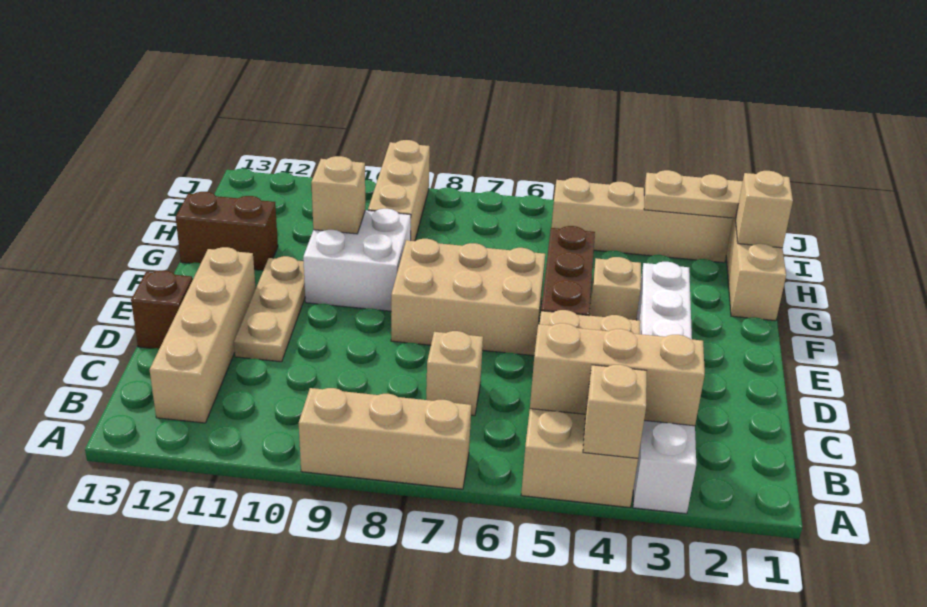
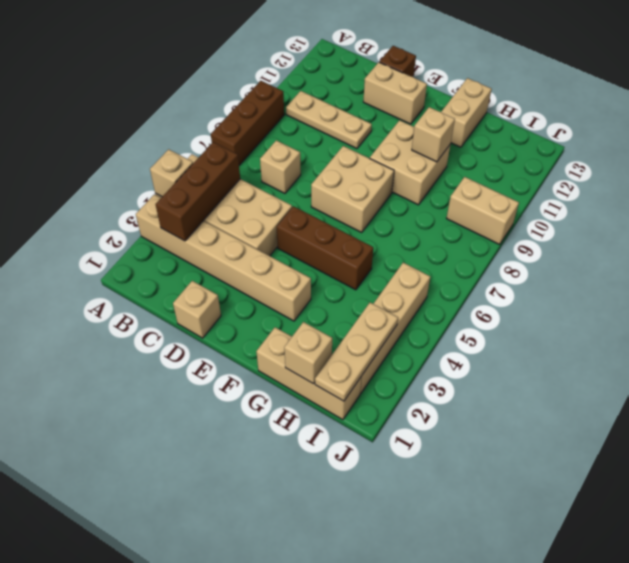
white brick A3:F3 level 1 -> tan brick A3:F3 level 1
tan brick A7:A9 level 1 -> brown brick A7:A9 level 1
tan brick B3:B5 level 2 -> brown brick B3:B5 level 2
tan brick B12:E12 level 1 -> tan brick D12:E12 level 1
tan plate D11:F11 level 1 -> tan plate B10:D10 level 1
tan brick E6:F8 level 1 -> tan brick E7:F8 level 1
tan brick F4 level 1 -> tan brick D1 level 1
white brick F9:G10 level 1 -> tan brick F9:G10 level 1
brown brick G12:G13 level 1 -> tan brick G12:G13 level 1
tan brick H9:J9 level 1 -> tan brick I9:J9 level 1

